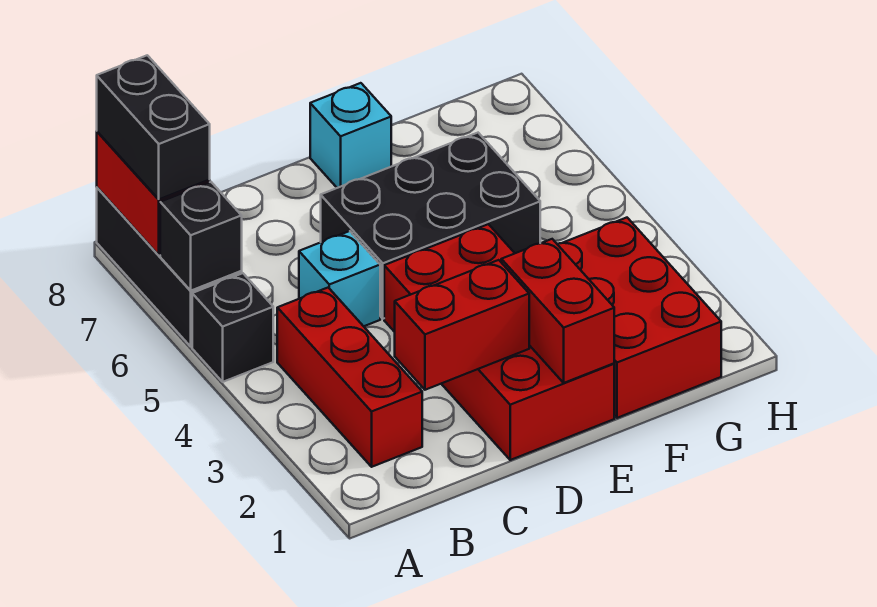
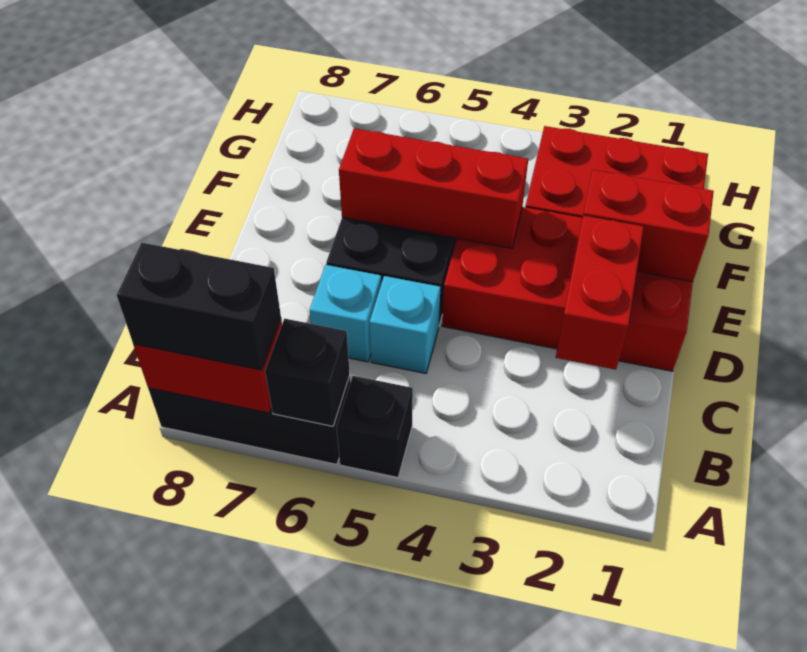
red brick B2:B4 level 1 -> red brick E4:E6 level 2
cyan brick E8 level 1 -> cyan brick C6 level 1

